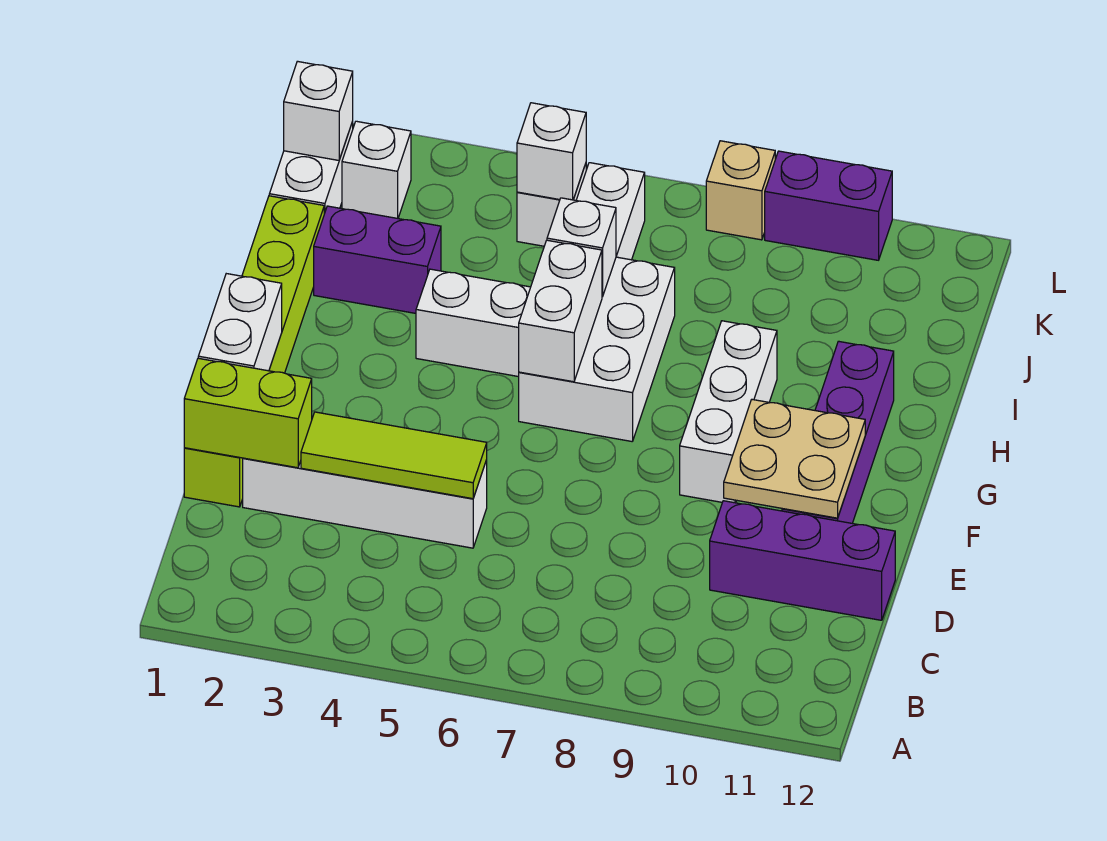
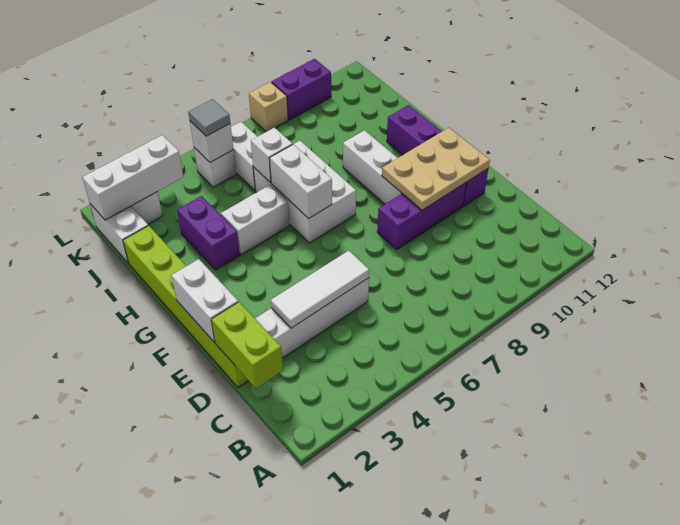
lime brick D1:D2 level 2 -> lime brick C1:D1 level 2
lime tile D3:D5 level 2 -> white tile D3:D5 level 2
purple brick D10:D12 level 1 -> purple brick E8:E10 level 1
tan plate E10:F11 level 2 -> tan plate E9:F11 level 2
purple brick I2:I3 level 1 -> purple brick H3:I3 level 1
white brick K1 level 2 -> white brick K1:K3 level 2
none -> grey tile K5 level 3

